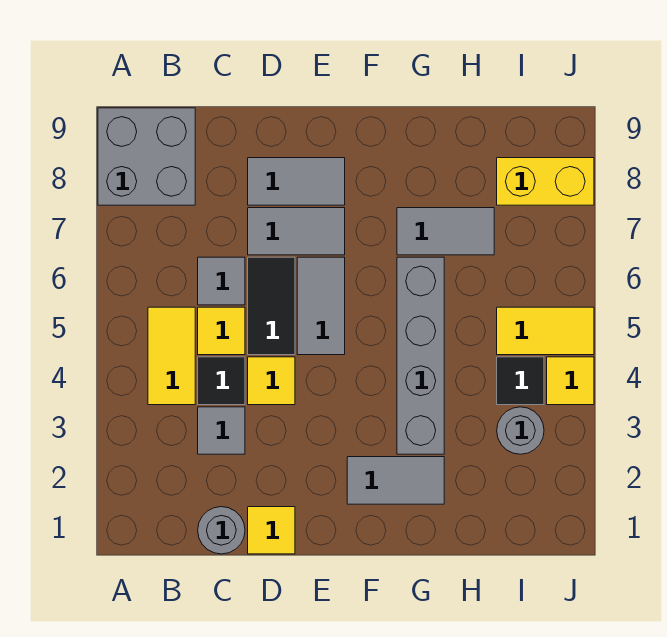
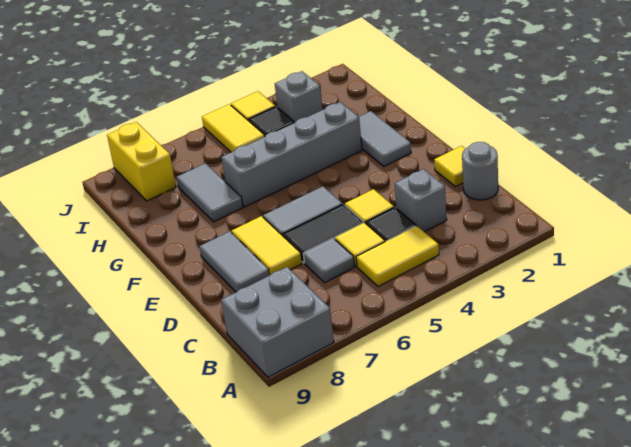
grey tile C3 level 1 -> grey brick C3 level 1
grey tile D7:E7 level 1 -> yellow tile D7:E7 level 1
grey round brick I3 level 1 -> grey brick I3 level 1

